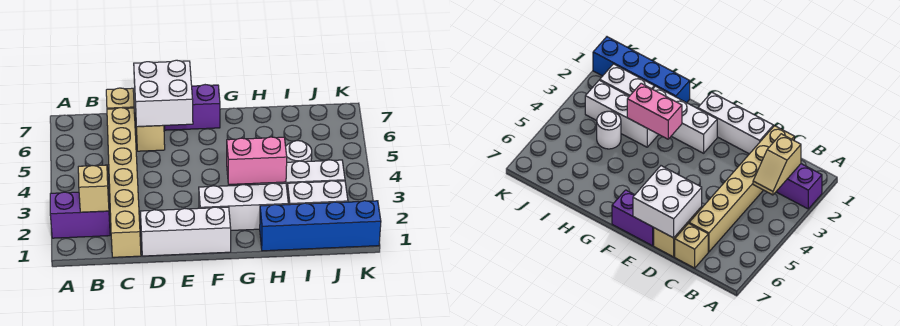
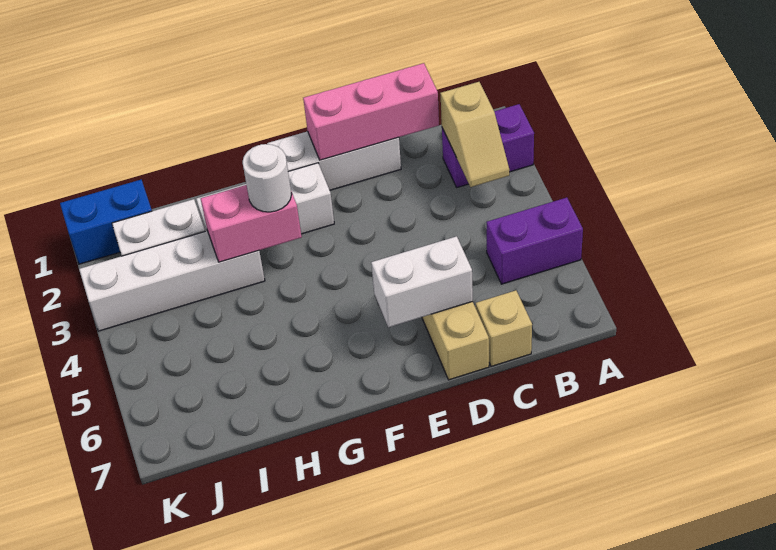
tan brick C1:C6 level 1 -> none
none -> pink brick C1:E1 level 2
white brick D6:E7 level 2 -> white brick D6:E6 level 2
purple brick E7:F7 level 1 -> purple brick A5:B5 level 1
blue brick H1:K1 level 1 -> blue brick J1:K1 level 1
white brick H3:J3 level 1 -> white brick H3:K3 level 1
white round brick I4 level 1 -> white round brick G3 level 3

